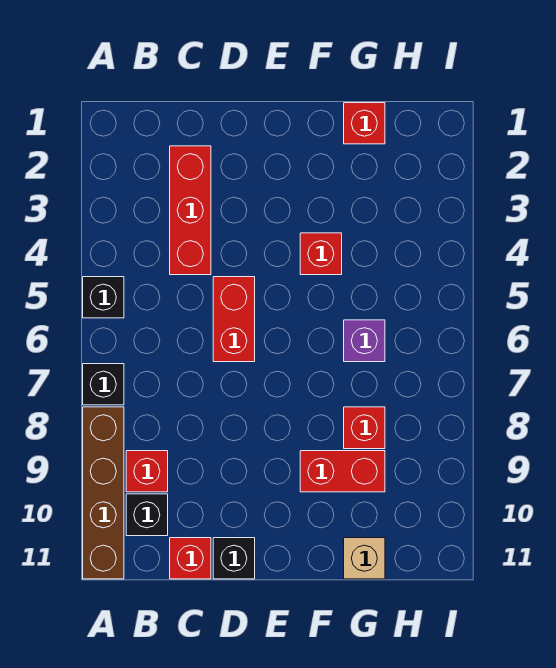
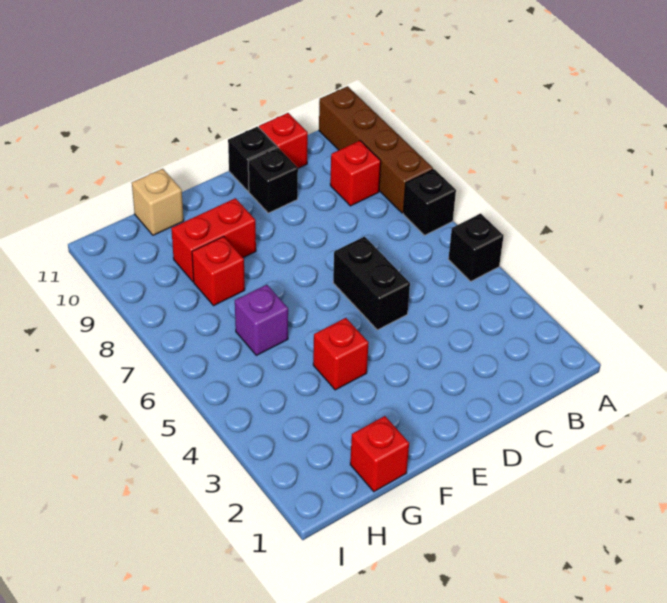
black brick B10 level 1 -> black brick D10 level 1
red brick C2:C4 level 1 -> none
red brick D5:D6 level 1 -> black brick D5:D6 level 1

